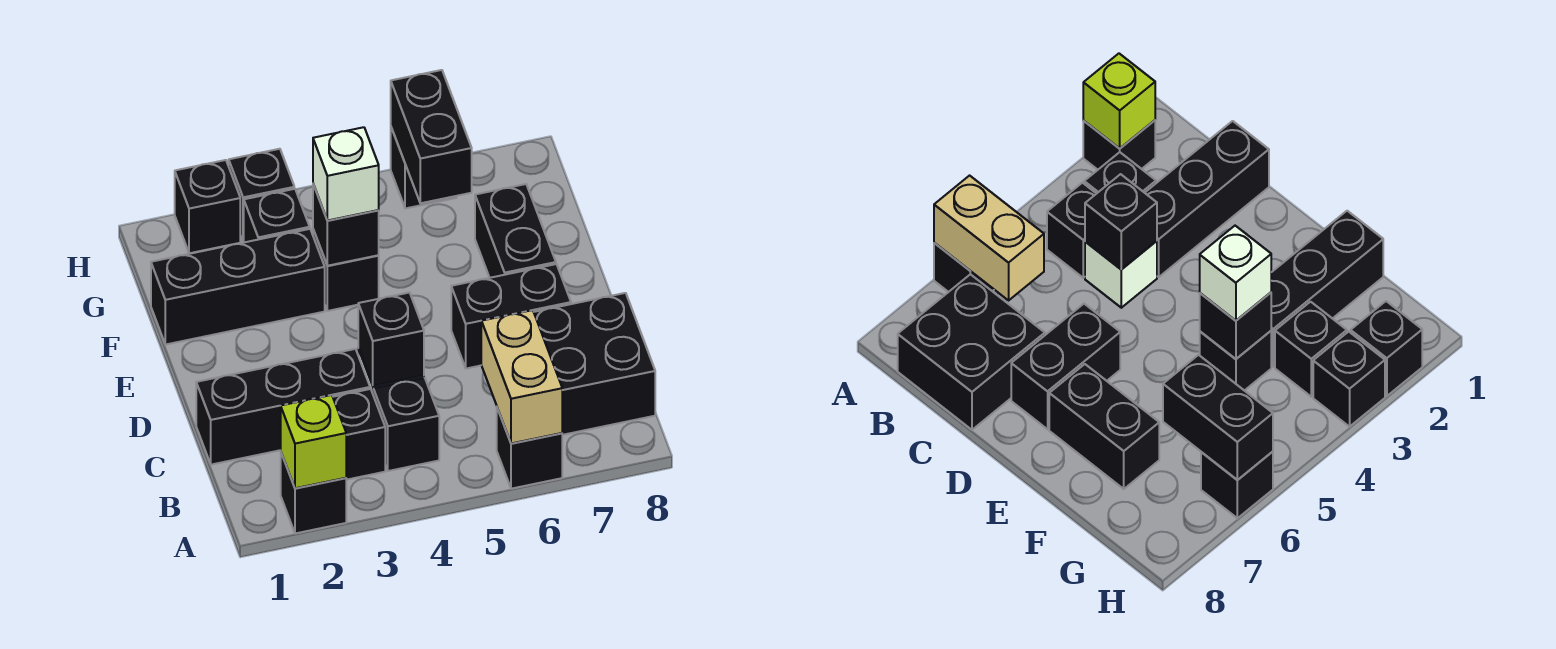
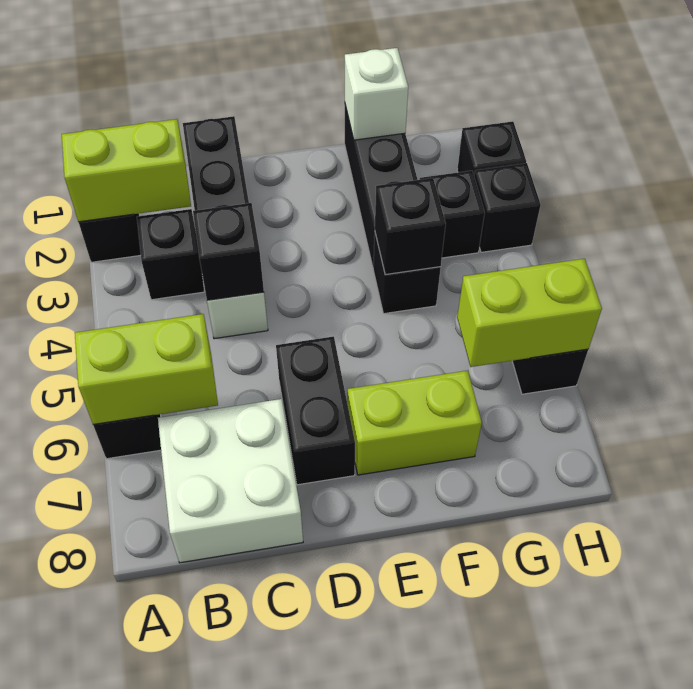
lime brick A2 level 2 -> lime brick A2:B2 level 2
tan brick A6:B6 level 2 -> lime brick A6:B6 level 2
black brick B4 level 1 -> none
black brick B7:C8 level 1 -> white brick B7:C8 level 1
black brick E7:F7 level 1 -> lime brick E7:F7 level 1
white brick F4 level 3 -> white brick F1 level 2
black brick G6:H6 level 2 -> lime brick G6:H6 level 2

